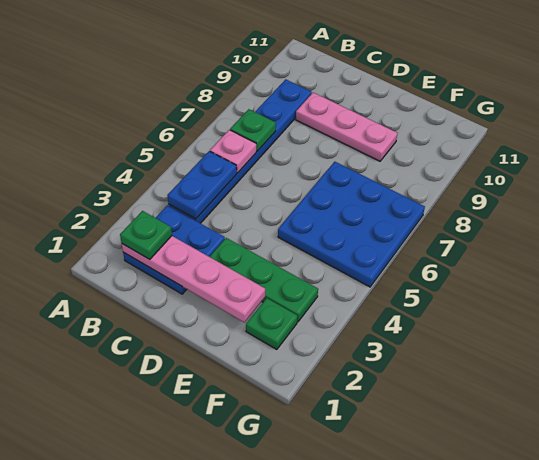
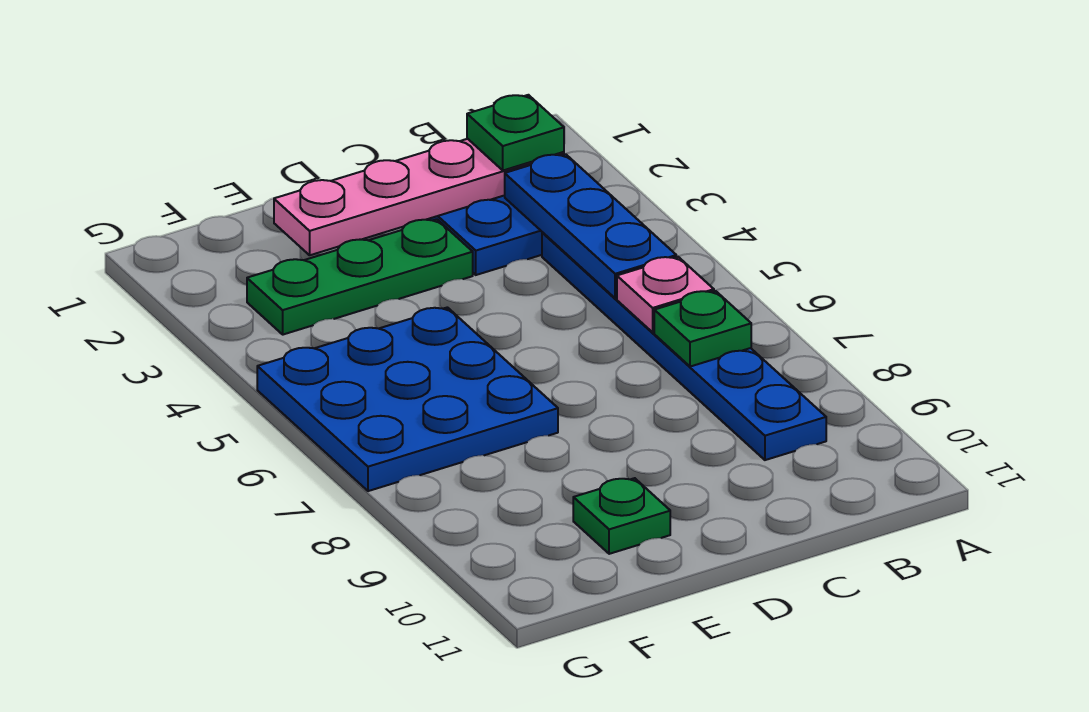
blue plate B4:B5 level 2 -> blue plate B3:B5 level 2
pink plate C9:E9 level 1 -> none
green plate F2 level 1 -> green plate E10 level 1

